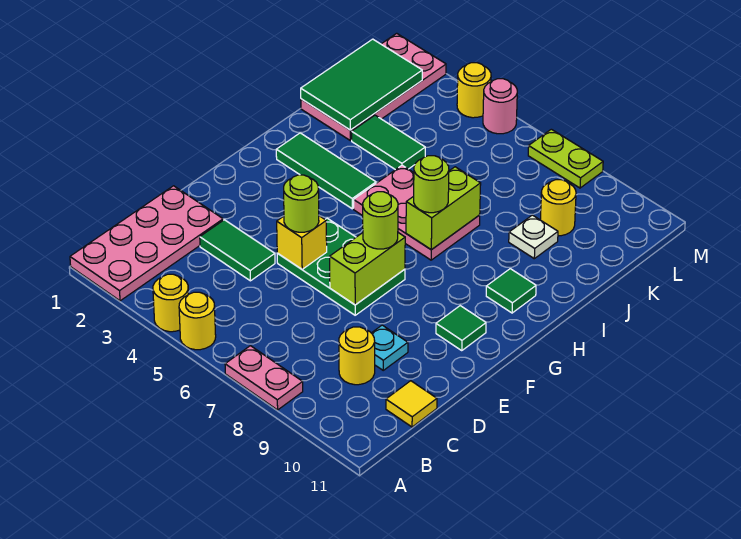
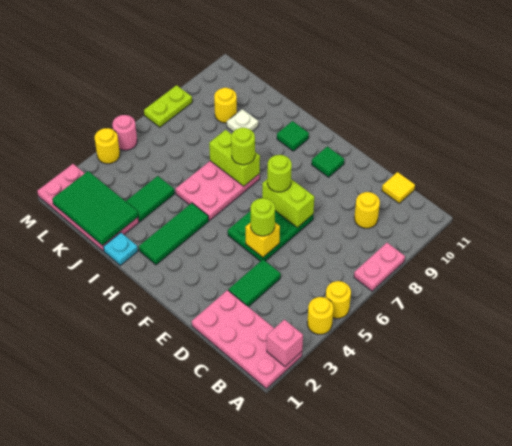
none -> pink brick A2 level 2
cyan plate D9 level 1 -> cyan plate I1 level 1

